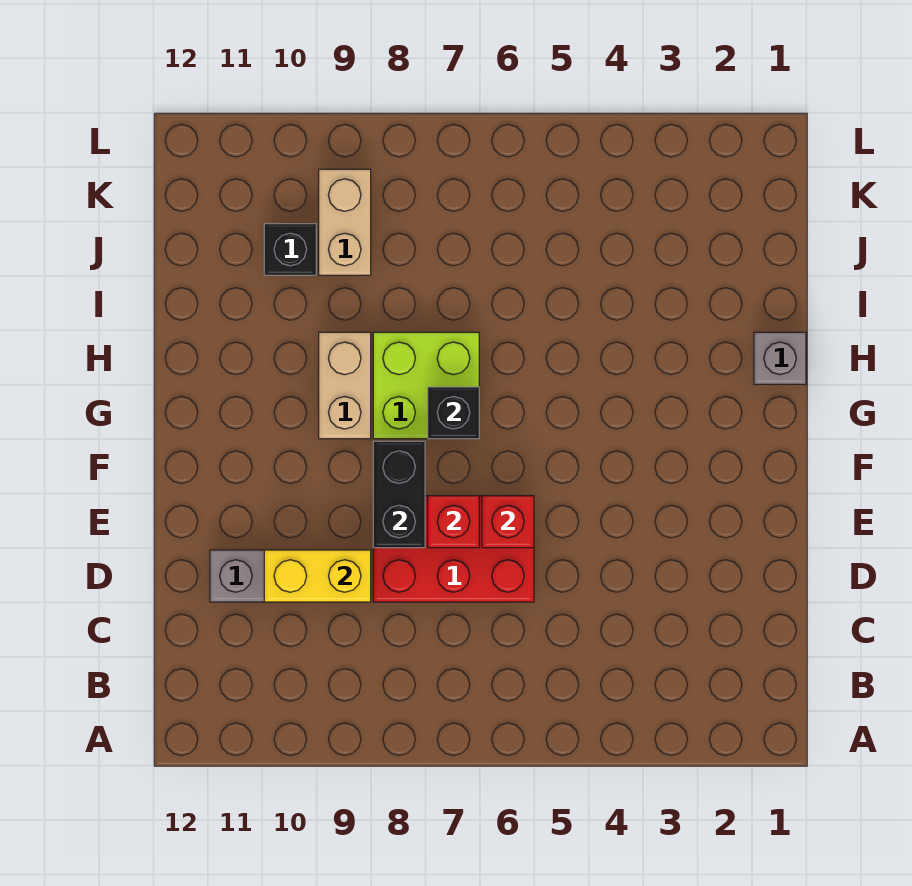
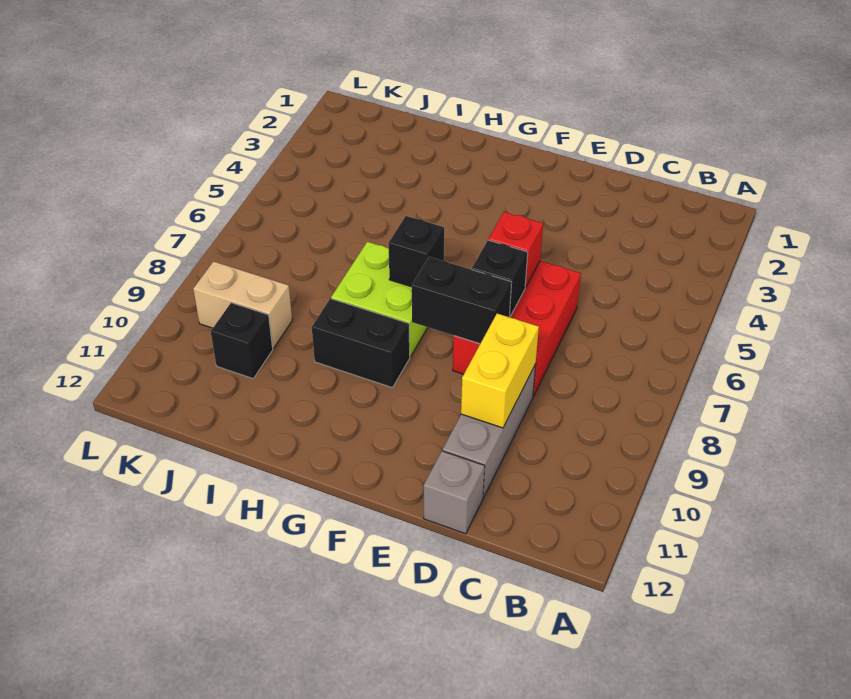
red brick E7 level 2 -> black brick E7 level 2
tan brick G9:H9 level 1 -> black brick G9:H9 level 1
grey brick H1 level 1 -> grey brick D12 level 1

